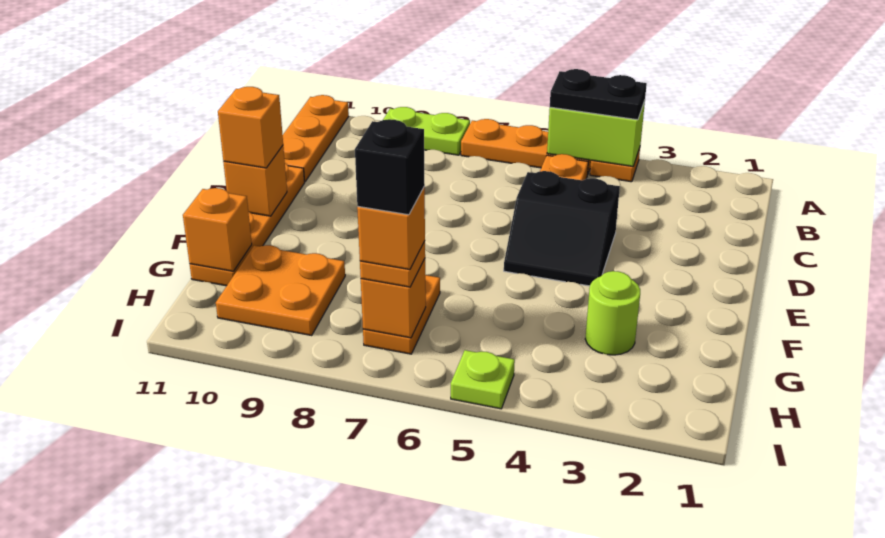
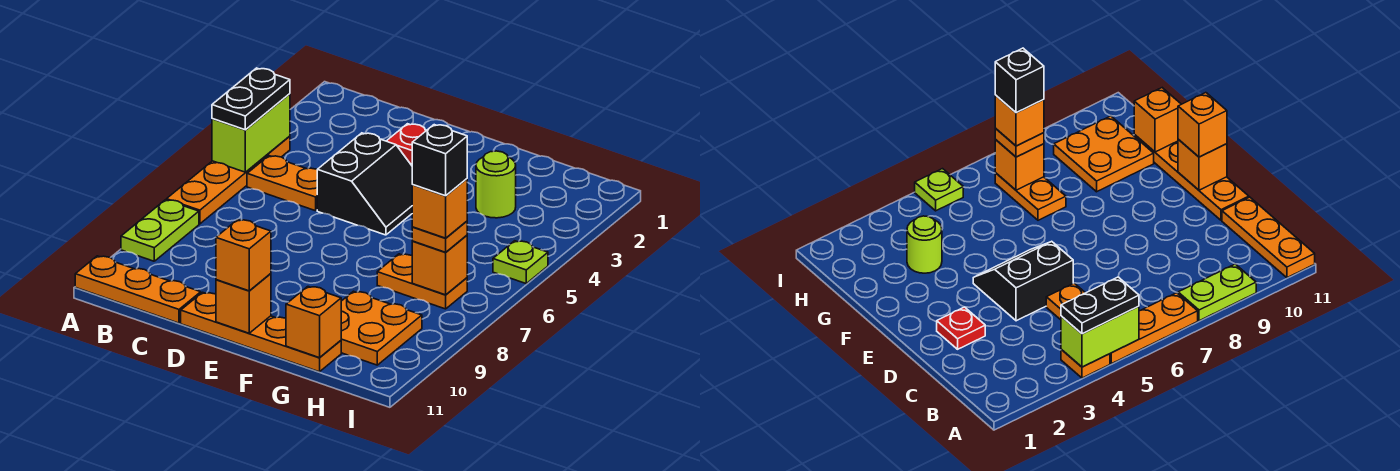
none -> red plate D2 level 1

